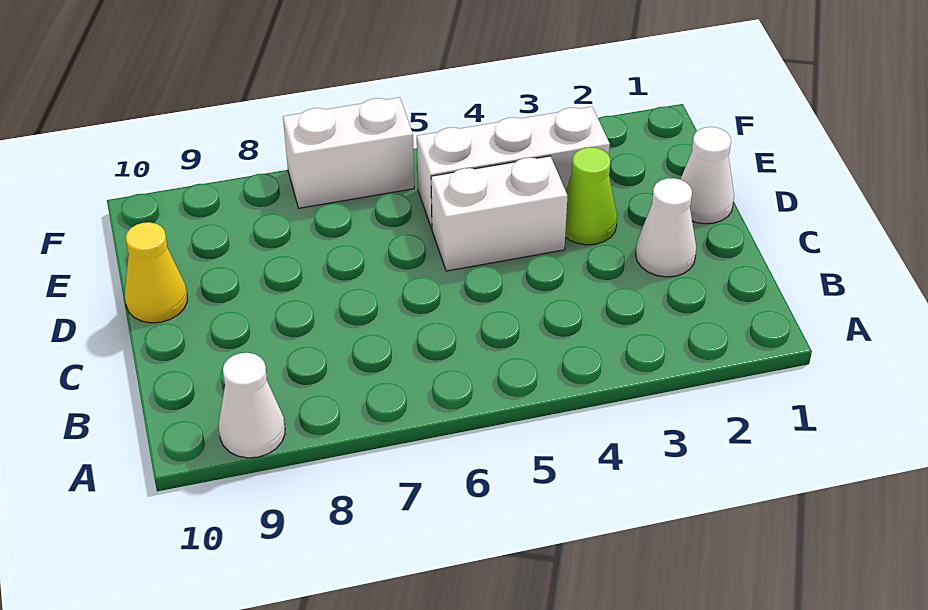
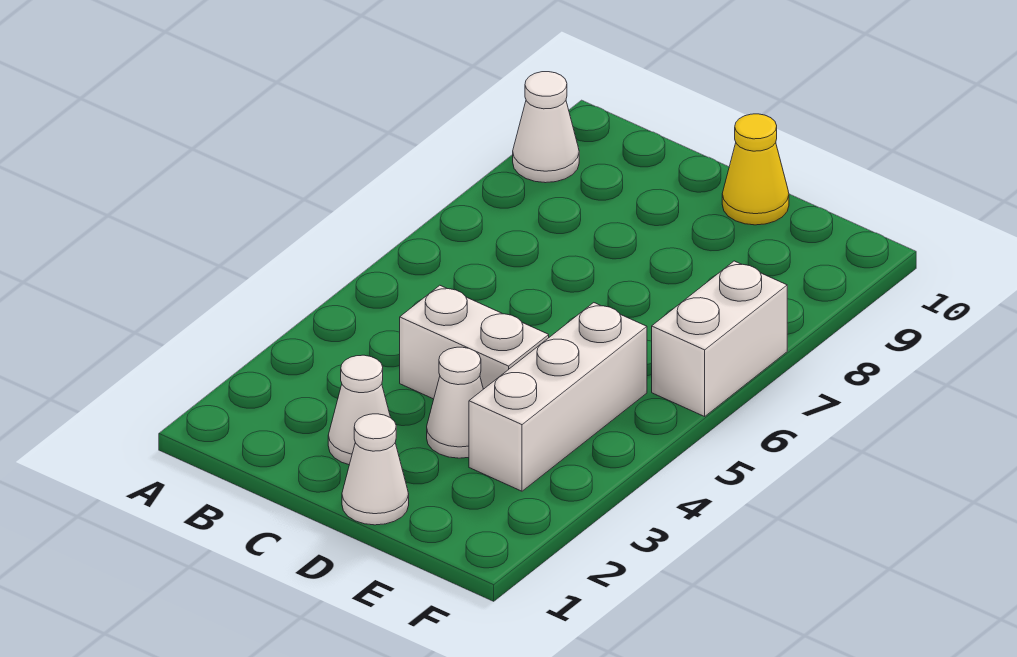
lime cone D3 level 1 -> white cone D3 level 1
white brick D4:D5 level 1 -> white brick C4:D4 level 1

